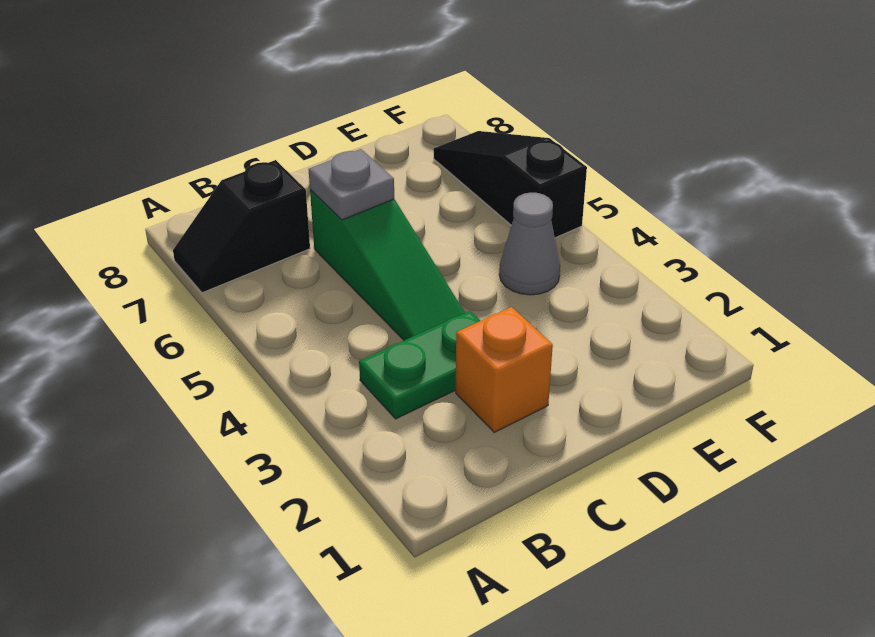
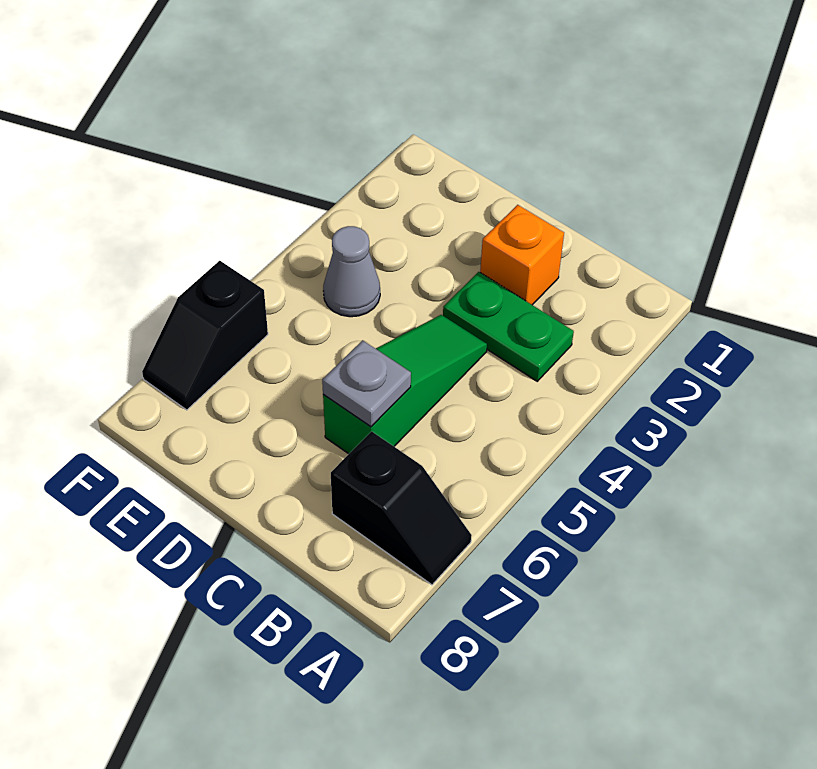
black slope F5:F7 level 1 top 5 -> black slope F6:F7 level 1 top 6

